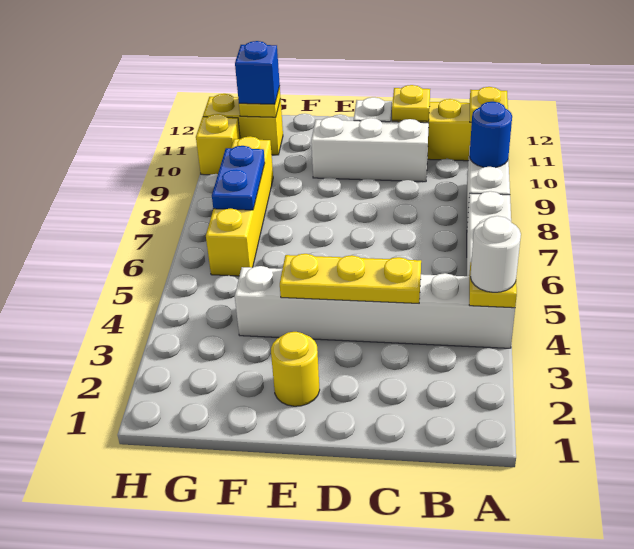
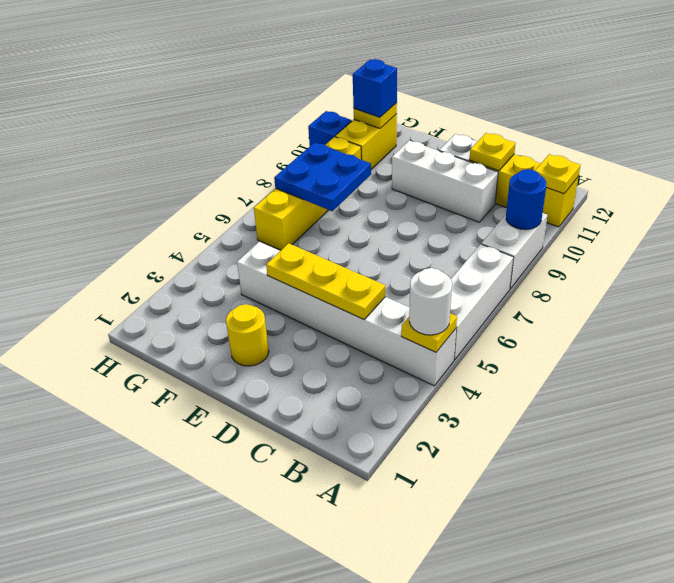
blue plate G7:G8 level 2 -> blue plate F7:G8 level 2
yellow brick G11:H11 level 1 -> yellow brick G10:G11 level 1
yellow brick H10 level 1 -> blue brick H10 level 1

